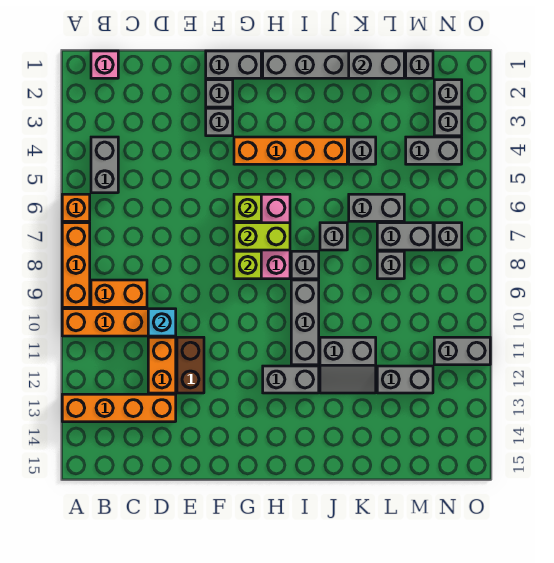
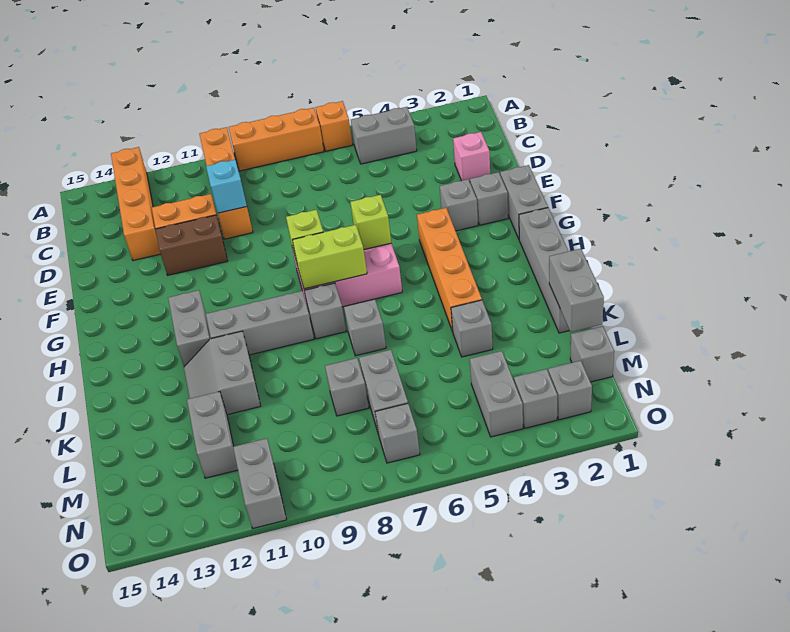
pink brick B1 level 1 -> pink brick D2 level 1
orange brick B9:C9 level 1 -> none
lime brick G7:H7 level 2 -> lime brick H7:H8 level 2
grey brick K6:L6 level 1 -> none

